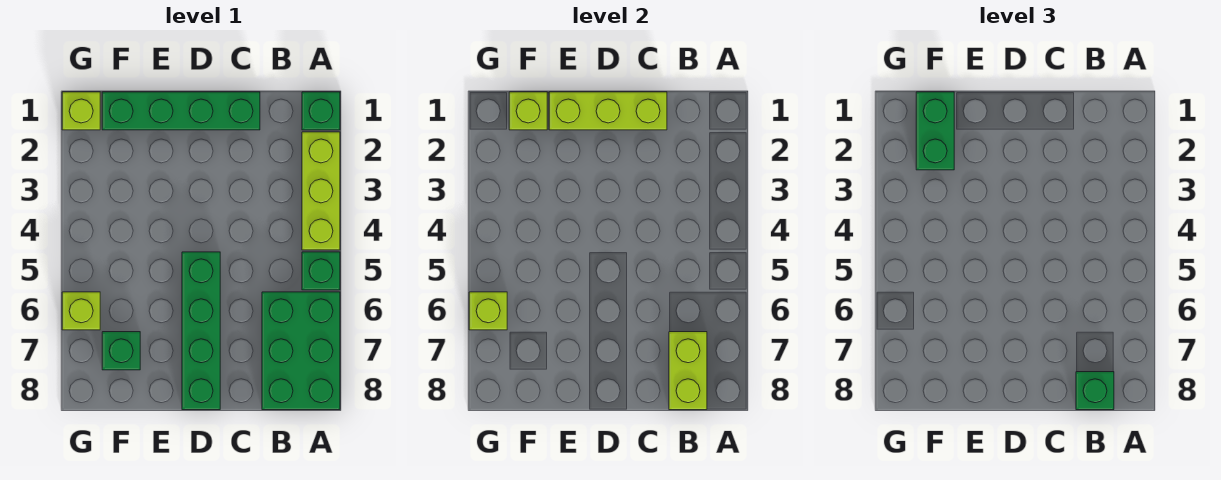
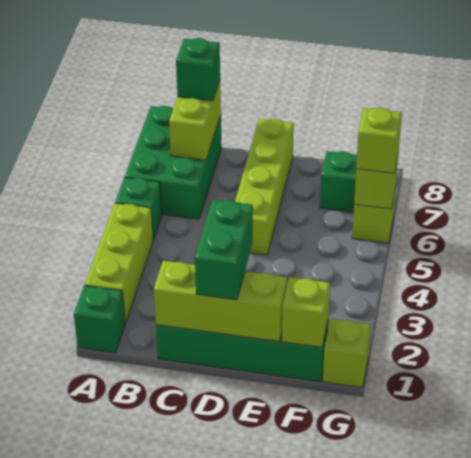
green brick D5:D8 level 1 -> lime brick D5:D8 level 1
green brick F1:F2 level 3 -> green brick D1:D2 level 3
none -> lime brick G6 level 3

